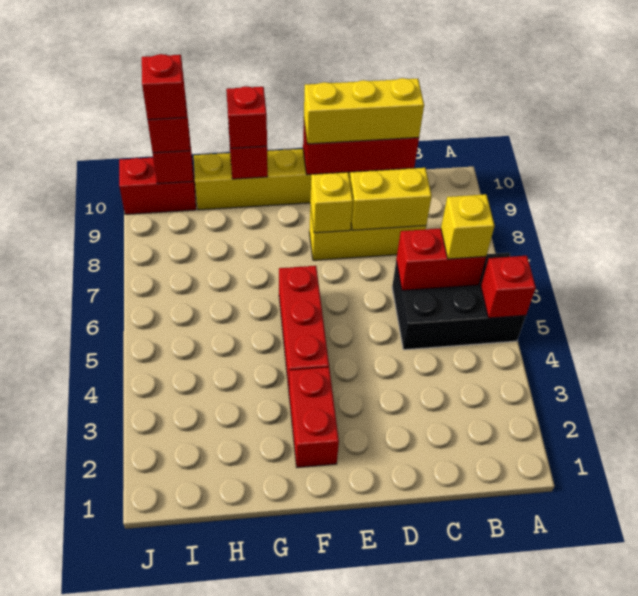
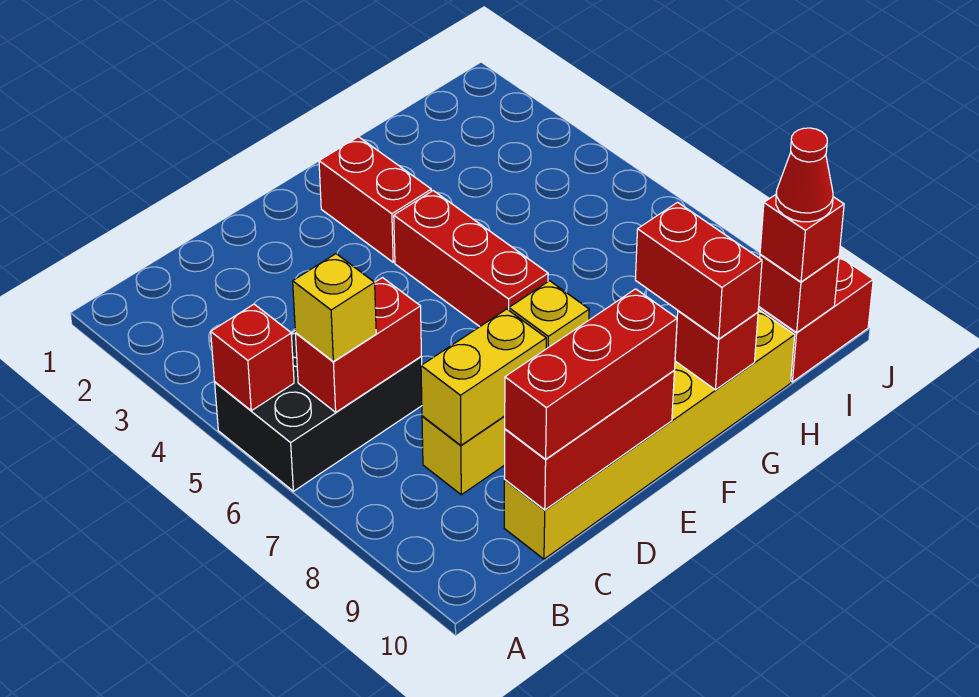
yellow brick C10:E10 level 3 -> red brick C10:E10 level 3
red brick G10 level 3 -> red brick G9:G10 level 3
red brick I10 level 4 -> red cone I10 level 4

